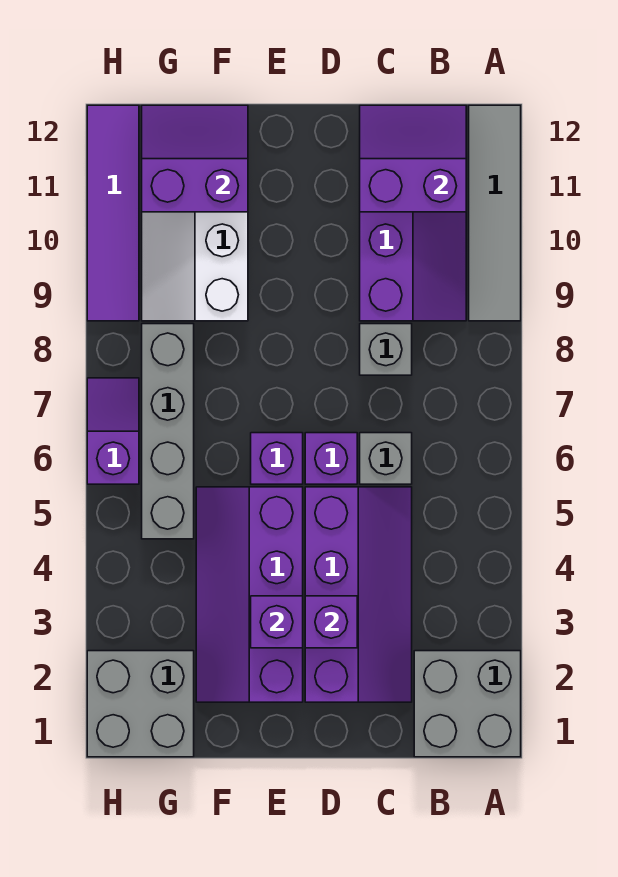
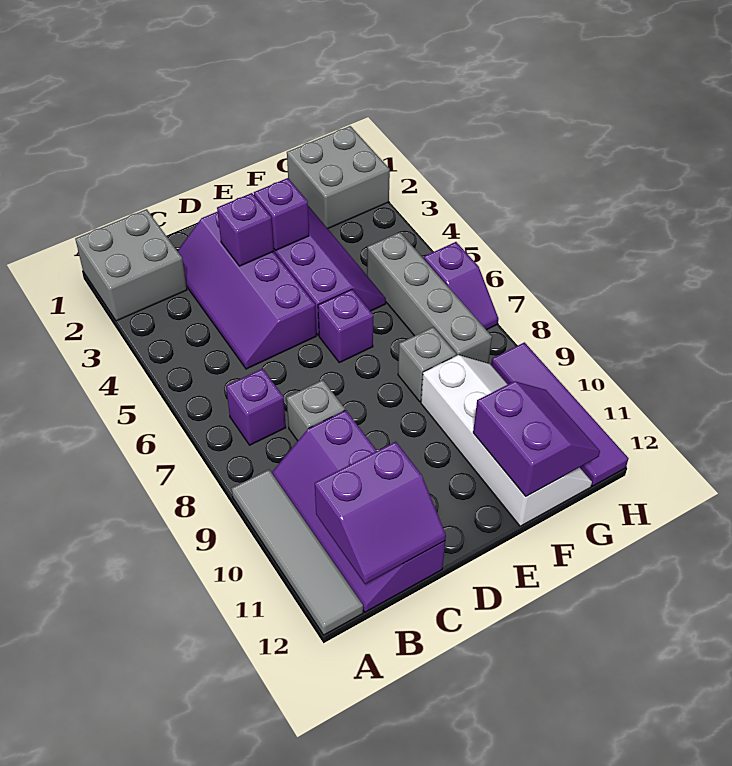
grey brick C6 level 1 -> grey brick F8 level 1
purple brick D6 level 1 -> purple brick B7 level 1
purple slope F11:G12 level 2 top 11 -> purple slope F11:G12 level 2 top F

